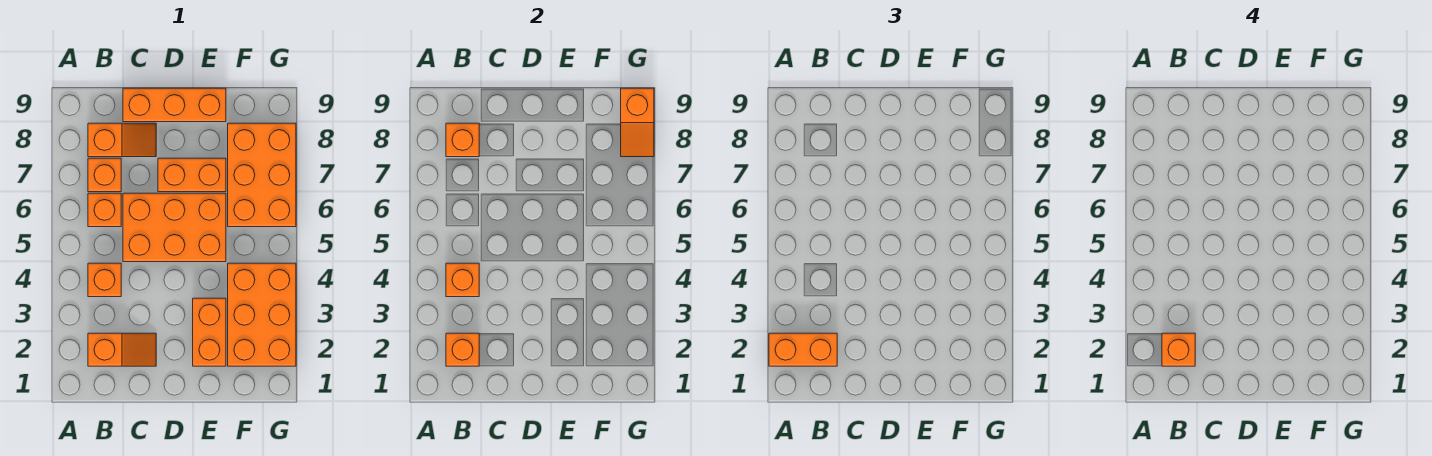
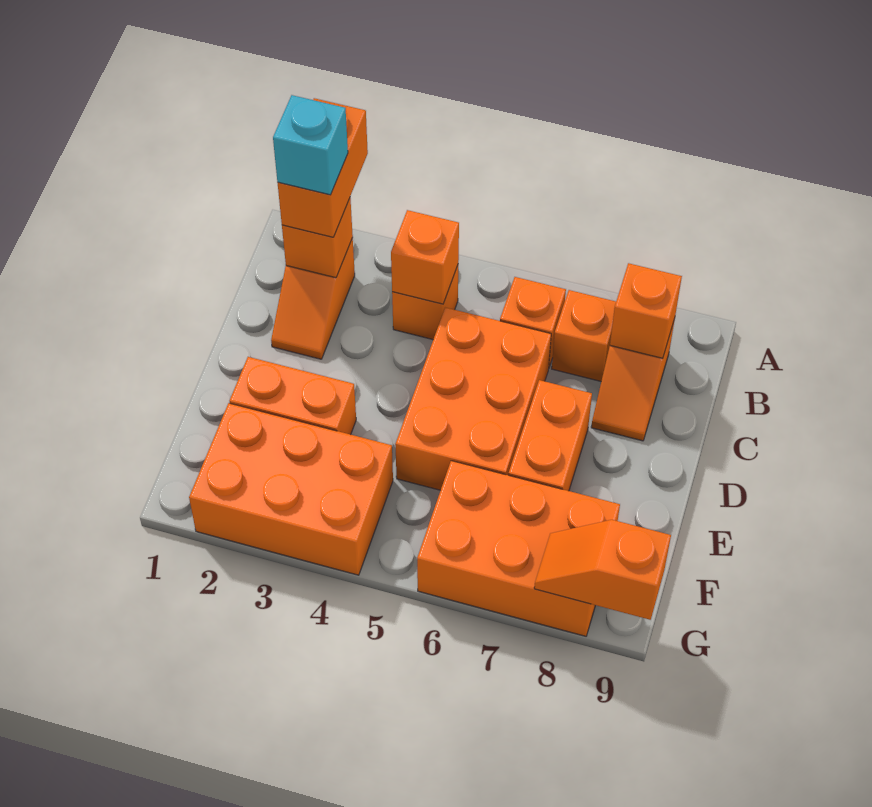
orange brick B2 level 4 -> cyan brick B2 level 4
orange brick C9:E9 level 1 -> none

